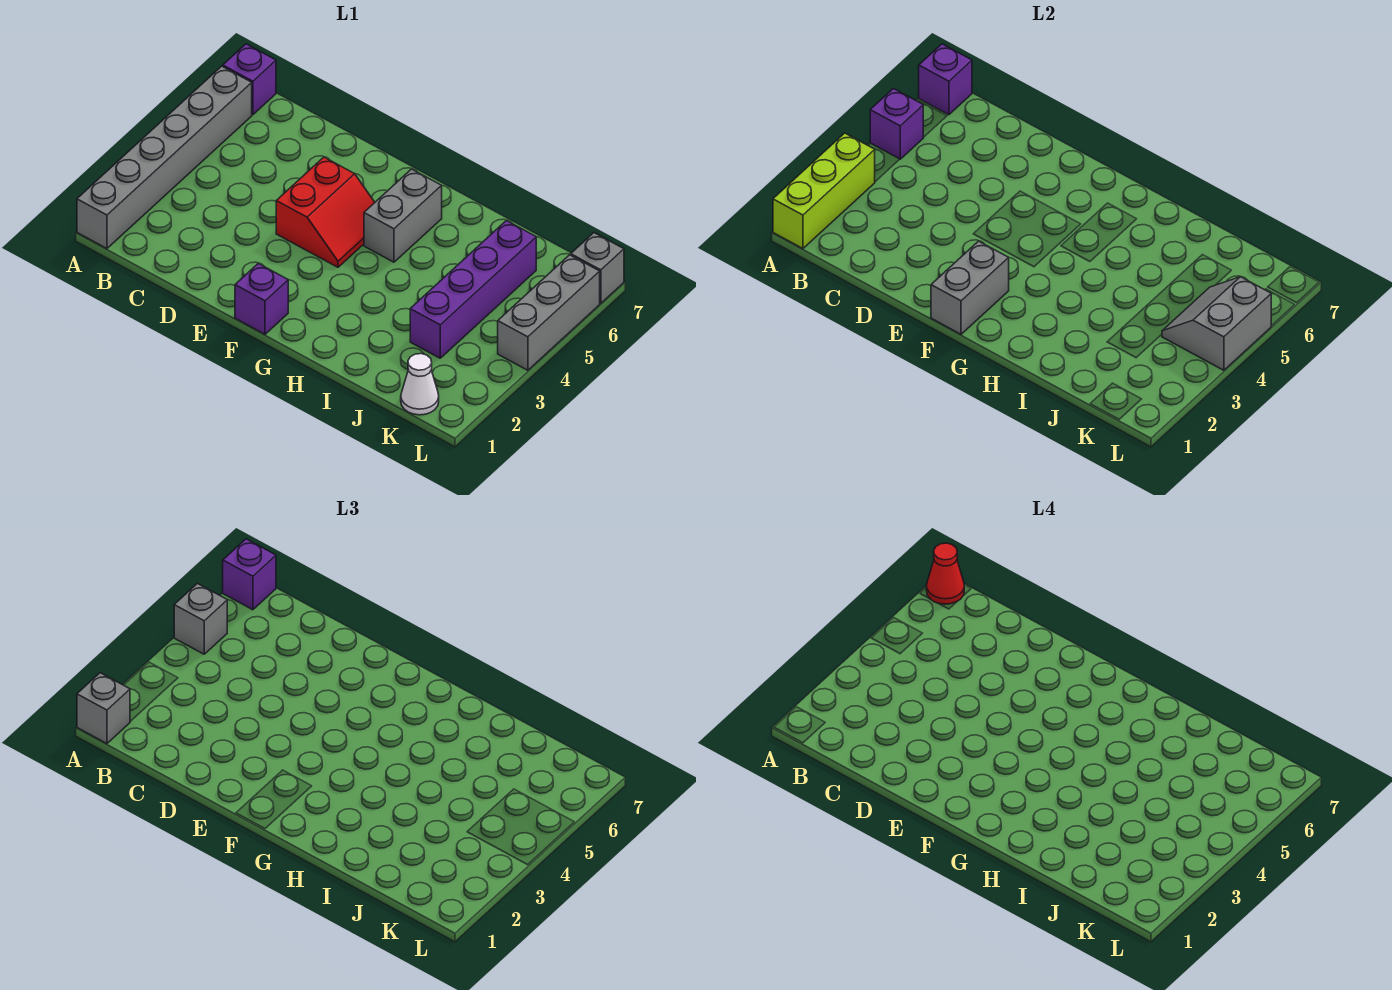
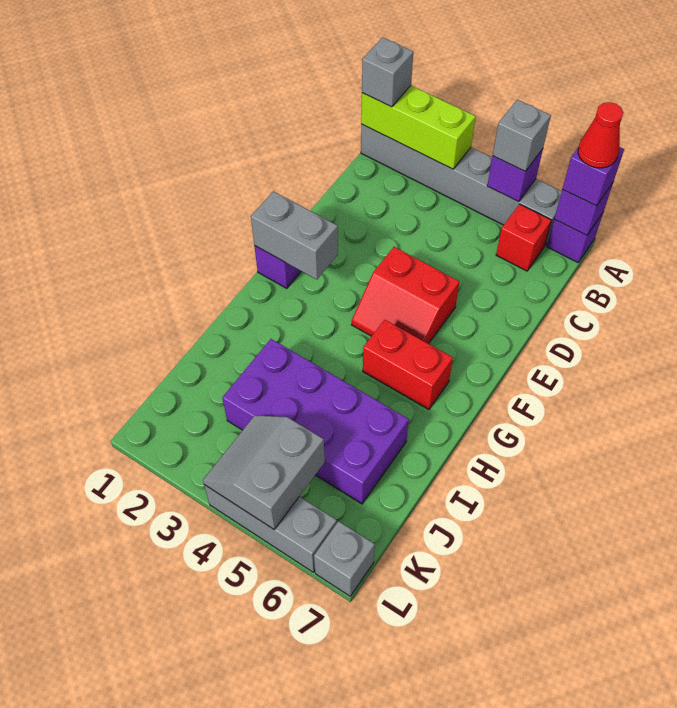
none -> red brick B6 level 1
grey brick G5:G6 level 1 -> red brick G5:G6 level 1
purple brick J3:J6 level 1 -> purple brick I3:J6 level 1
white cone K1 level 1 -> none
grey slope K4:L5 level 2 top L -> grey slope K4:L5 level 2 top 5

